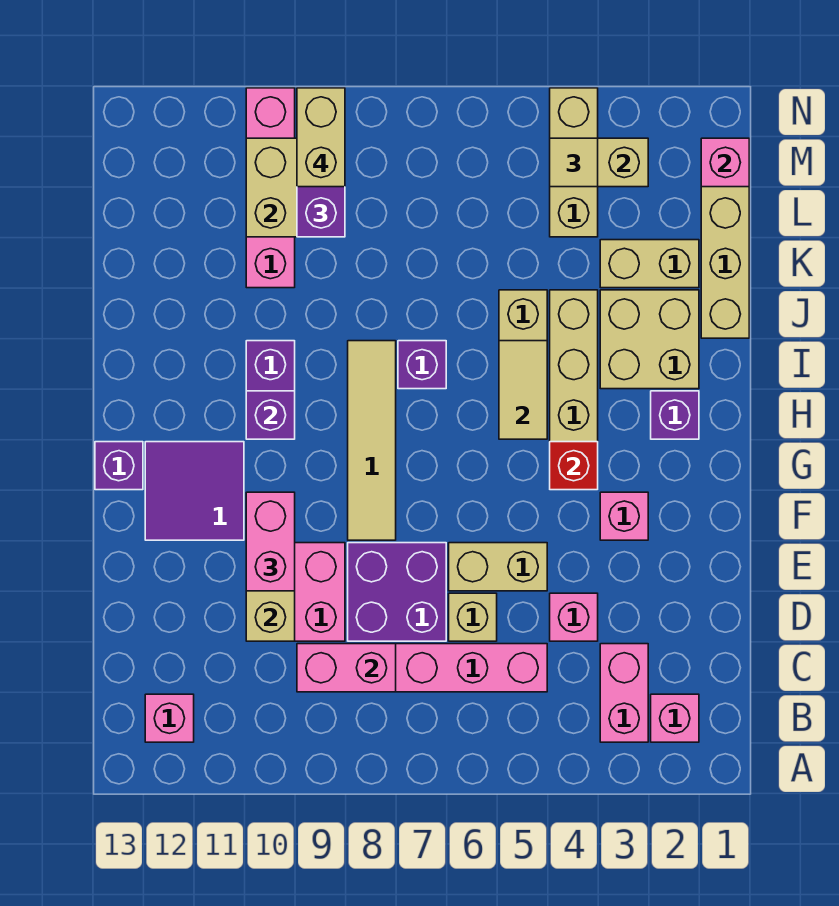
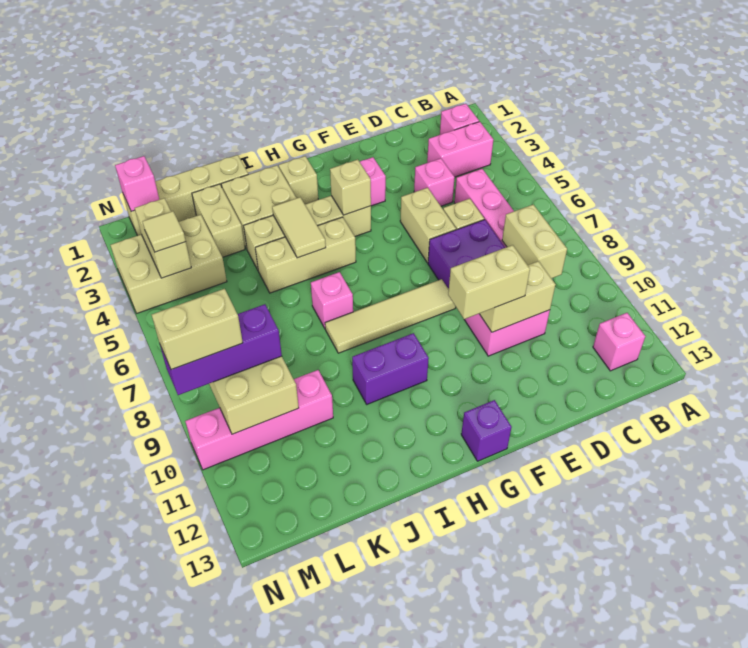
pink brick C8:C9 level 2 -> tan brick C8:C9 level 2
pink brick E10:F10 level 3 -> tan brick E10:F10 level 3
purple tile F11:G12 level 1 -> none
red brick G4 level 2 -> tan brick G4 level 2
purple brick H2 level 1 -> tan brick H2 level 1
tan tile H5:I5 level 2 -> tan tile I4:I5 level 2
purple brick H10 level 2 -> none
purple brick I7 level 1 -> pink brick I7 level 1
tan brick L4:N4 level 1 -> tan brick L3:N4 level 1

